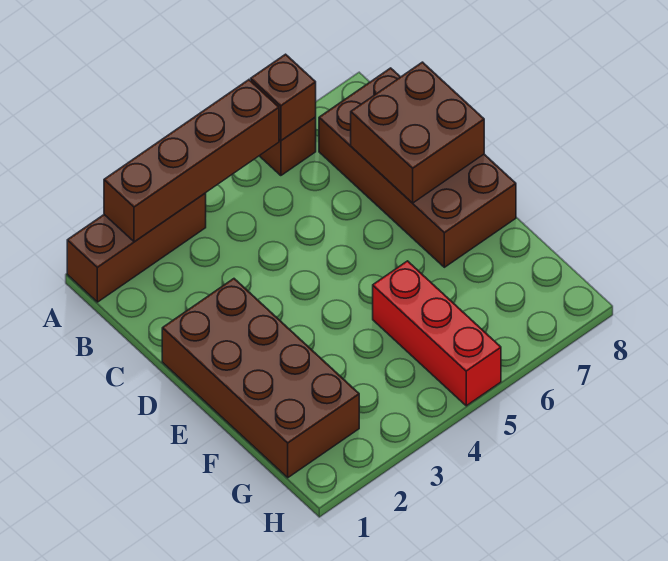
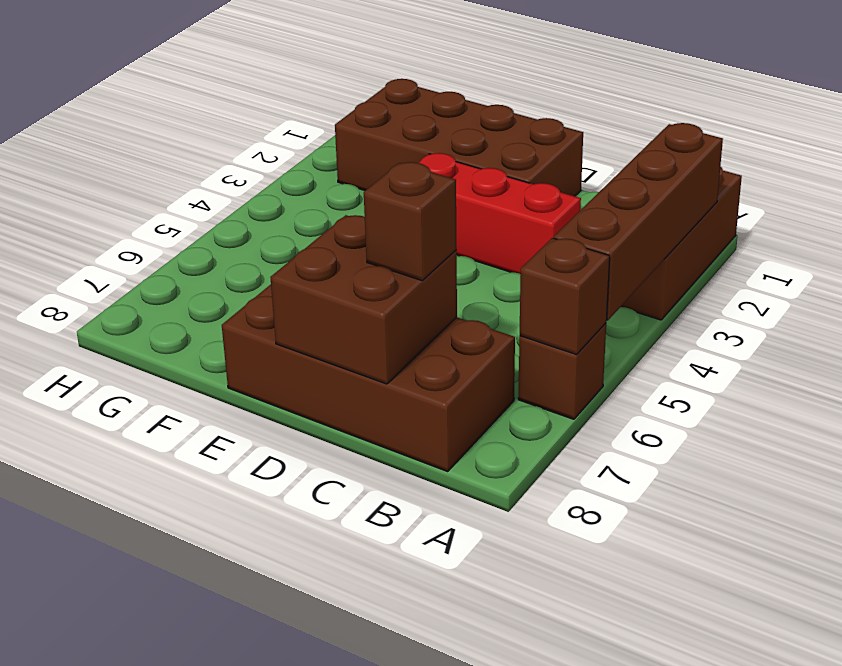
none -> brown brick C7 level 3
red brick F5:H5 level 1 -> red brick C3:E3 level 1

